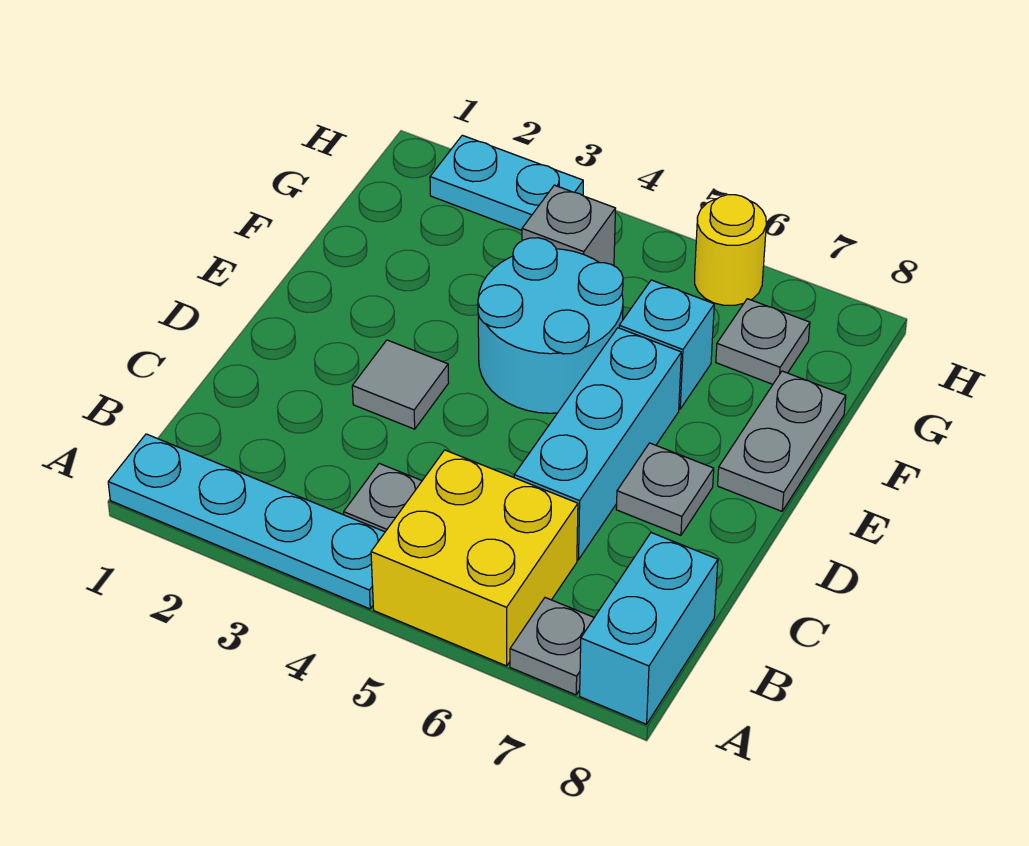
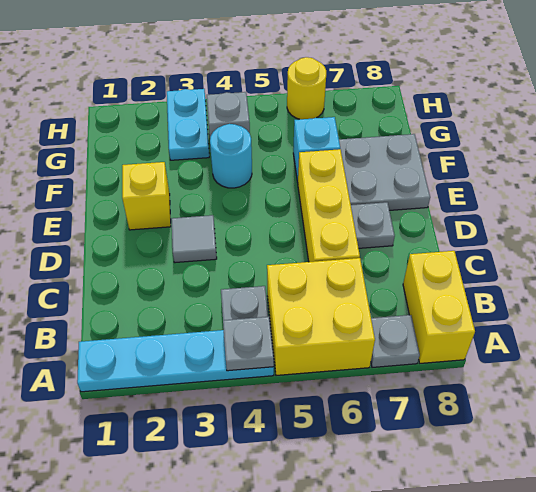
cyan brick A8:B8 level 1 -> yellow brick A8:B8 level 1
cyan brick C6:E6 level 1 -> yellow brick C6:E6 level 1
none -> yellow brick E2 level 1
cyan round brick E4:F5 level 1 -> cyan round brick F4 level 1
grey plate E8:F8 level 1 -> grey plate E7:F8 level 1
grey plate G7 level 1 -> grey plate A4 level 2
cyan plate H2:H3 level 1 -> cyan plate G3:H3 level 1

